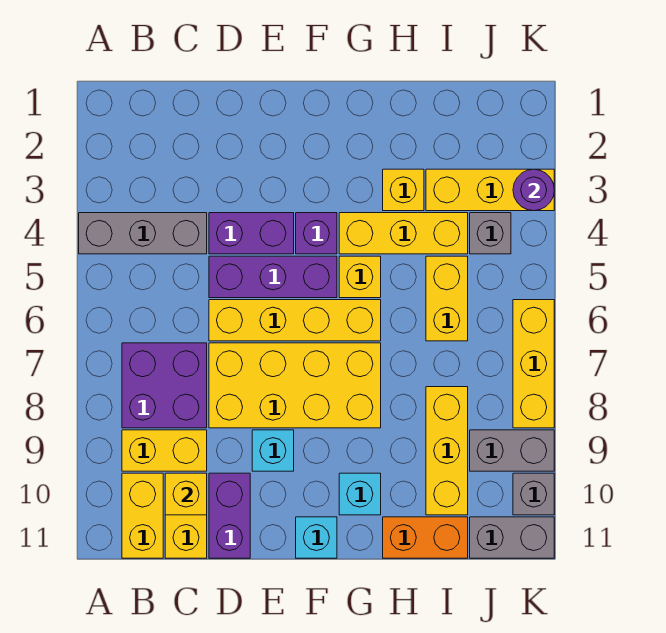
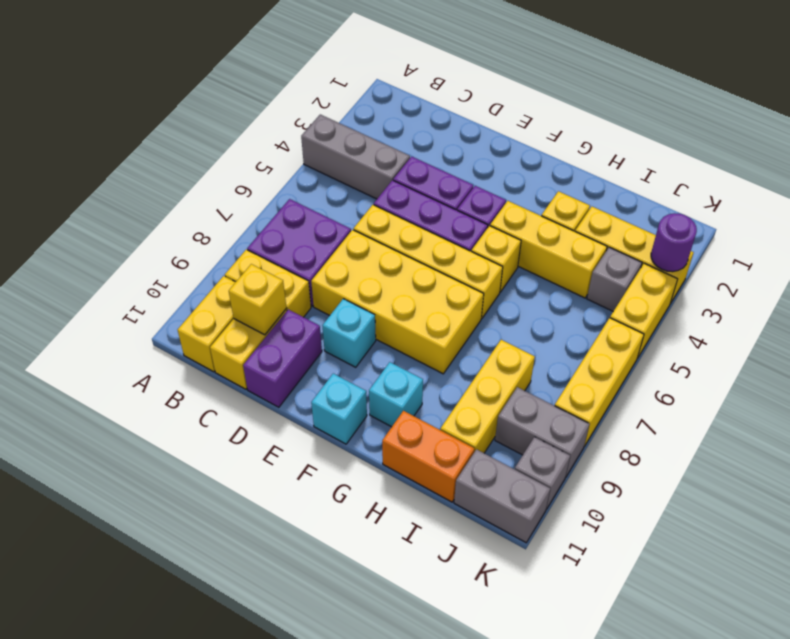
yellow brick I5:I6 level 1 -> yellow brick K4:K5 level 1

